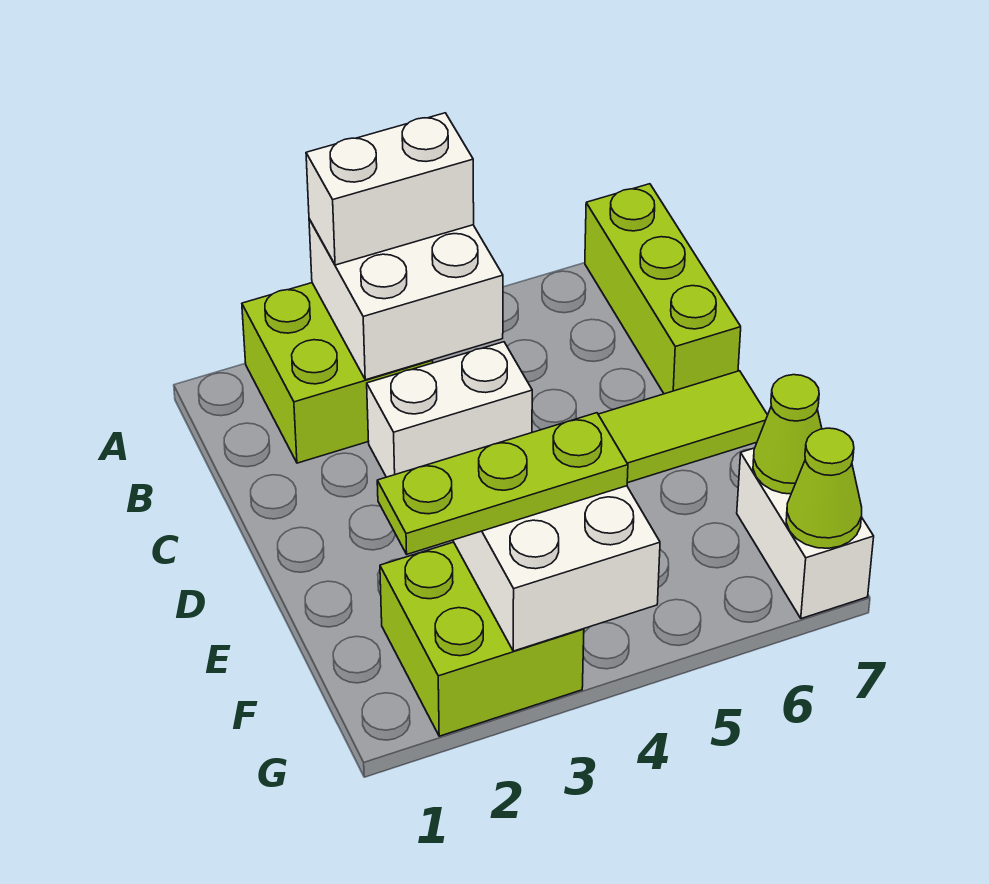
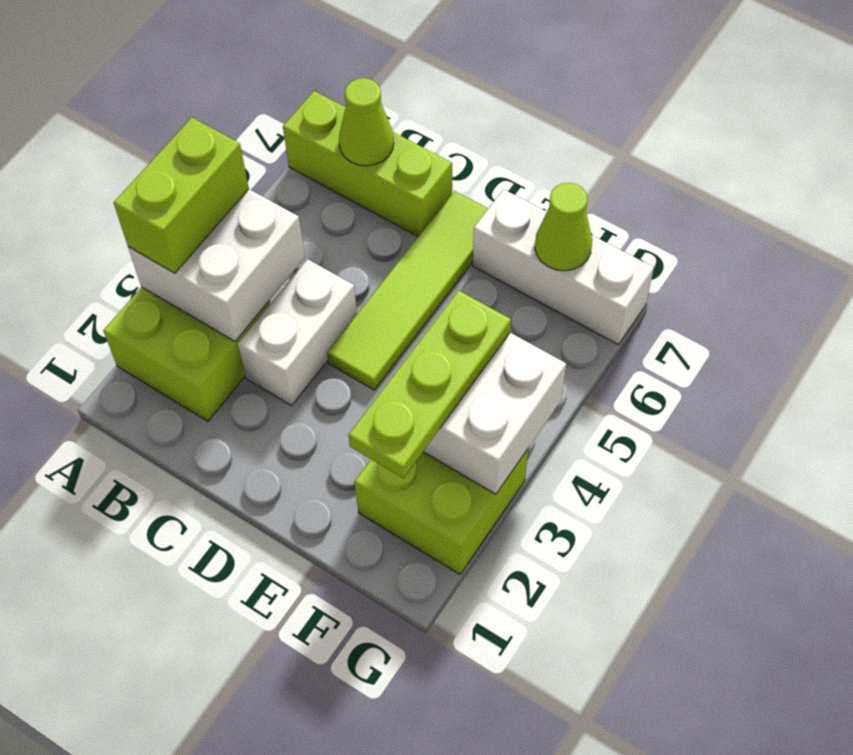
white brick A3:A4 level 3 -> lime brick A3:A4 level 3
white brick F7:G7 level 1 -> white brick E7:G7 level 1
lime cone G7 level 2 -> lime cone B7 level 2

